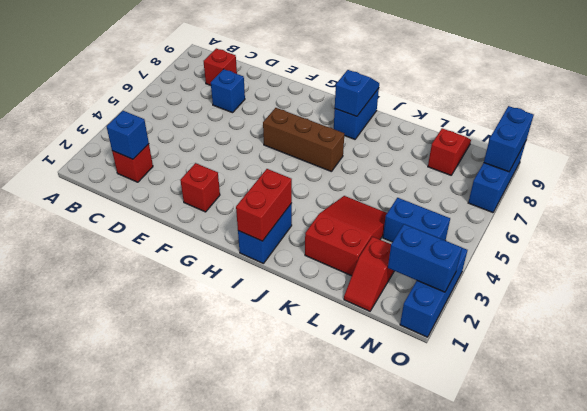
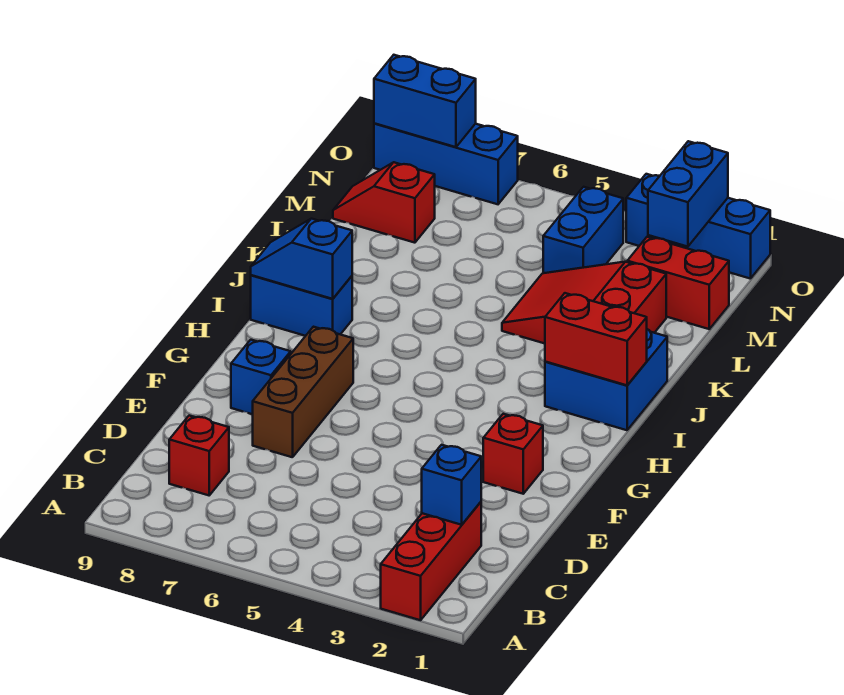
red brick C2 level 1 -> red brick A2:C2 level 1
blue brick D7 level 1 -> blue brick F8 level 1
brown brick G6:I6 level 1 -> brown brick E7:G7 level 1
blue brick I1:I2 level 1 -> blue brick I1:J2 level 1
red slope M1:M2 level 1 top 2 -> red brick M1:M2 level 1

